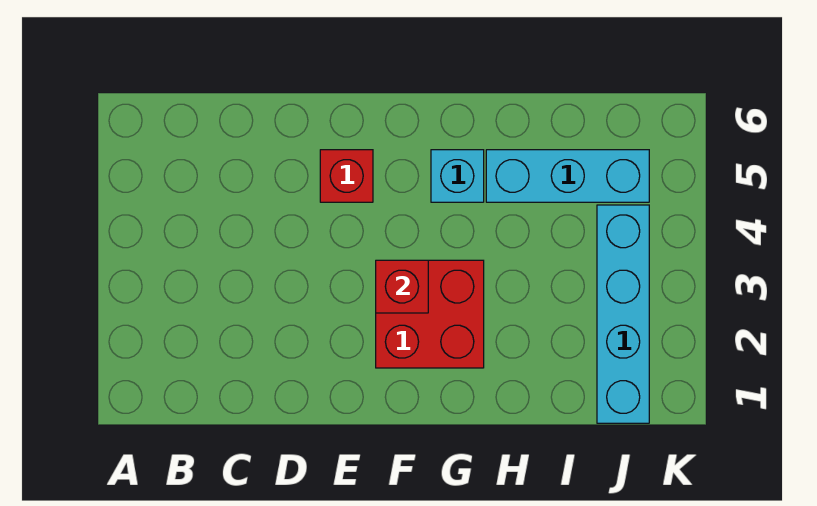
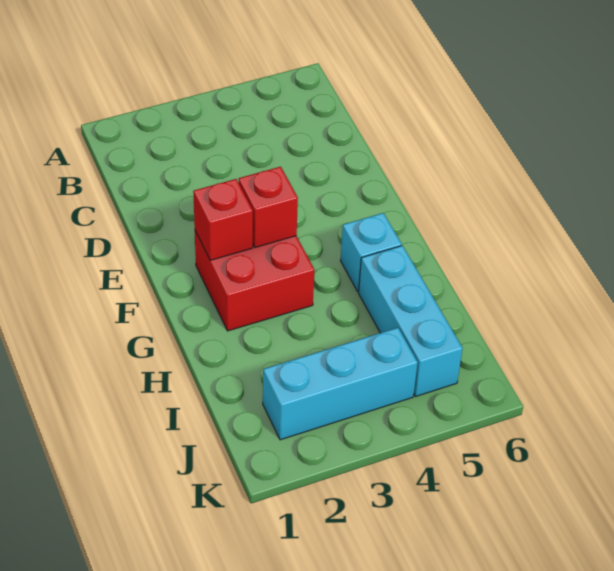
red brick E5 level 1 -> red brick F2 level 2
cyan brick J1:J4 level 1 -> cyan brick J2:J4 level 1

